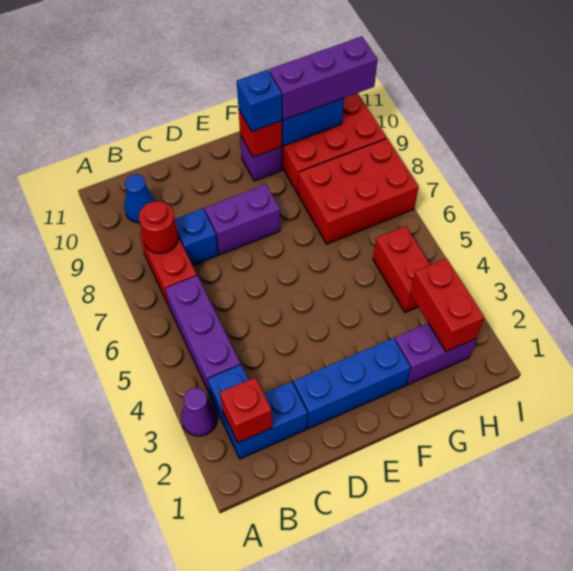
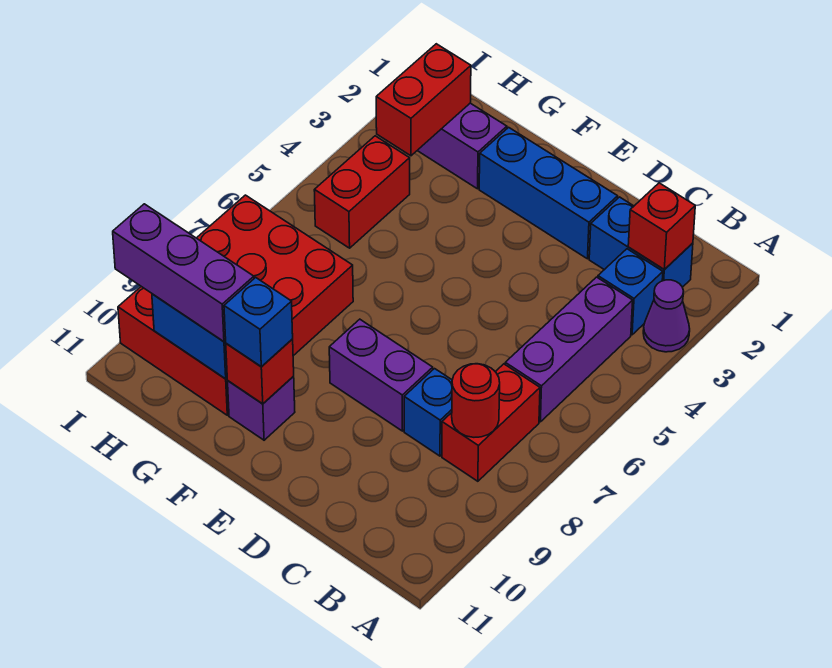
blue cone B10 level 1 -> none

